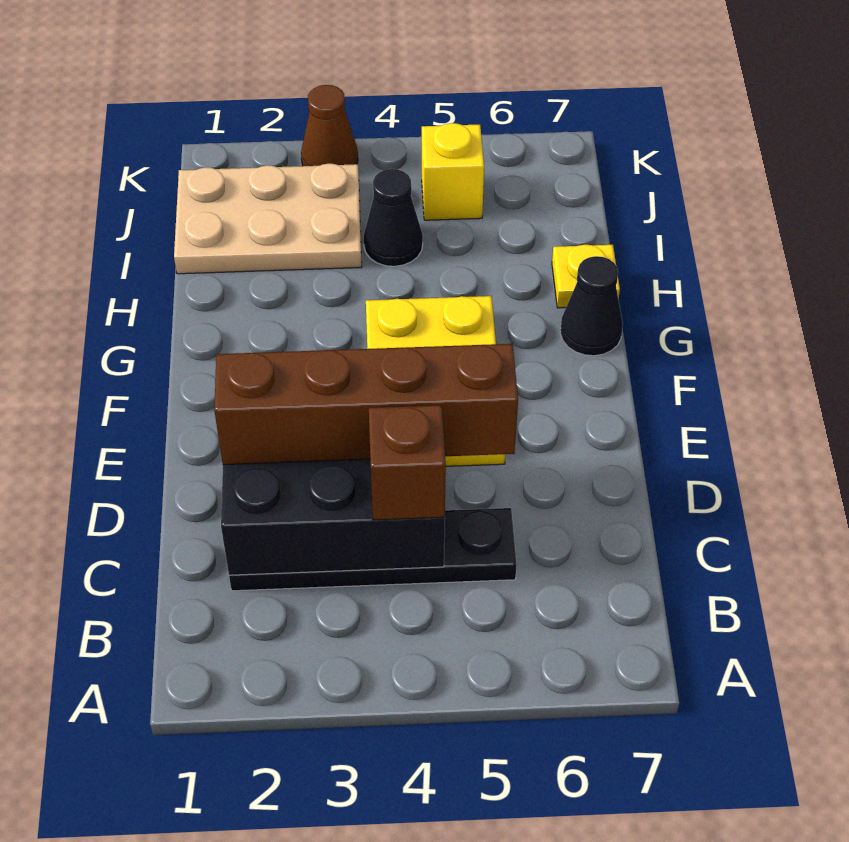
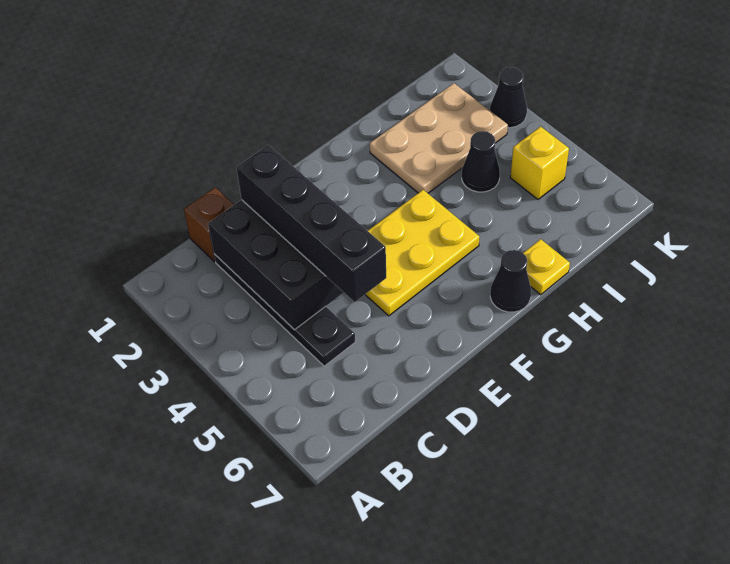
brown brick C4 level 3 -> brown brick C1 level 1
brown brick D2:D5 level 3 -> black brick D2:D5 level 3
tan plate I1:J3 level 1 -> tan plate H2:J3 level 1
brown cone K3 level 1 -> black cone K3 level 1

